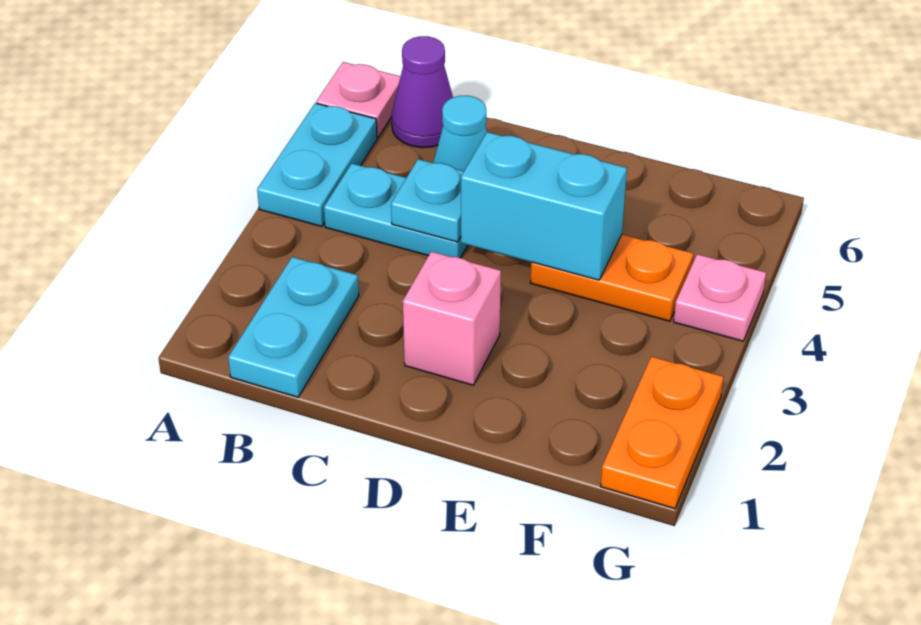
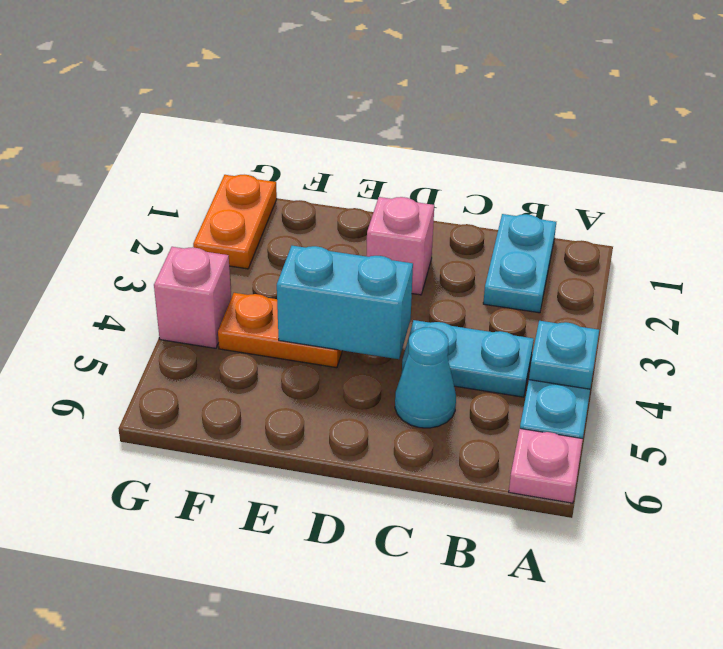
purple cone B6 level 1 -> none
cyan plate C4 level 2 -> cyan plate A4 level 2
pink plate G4 level 1 -> pink brick G4 level 1

